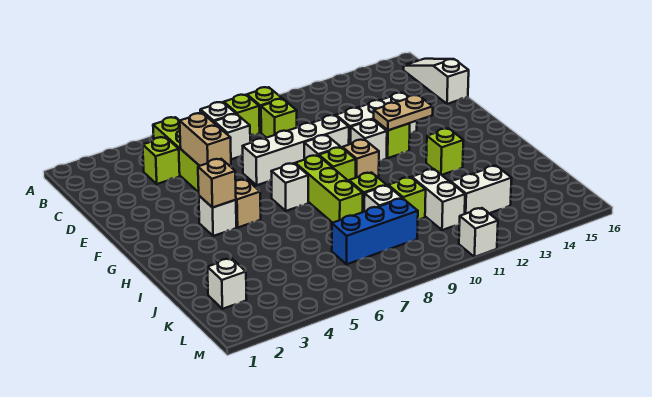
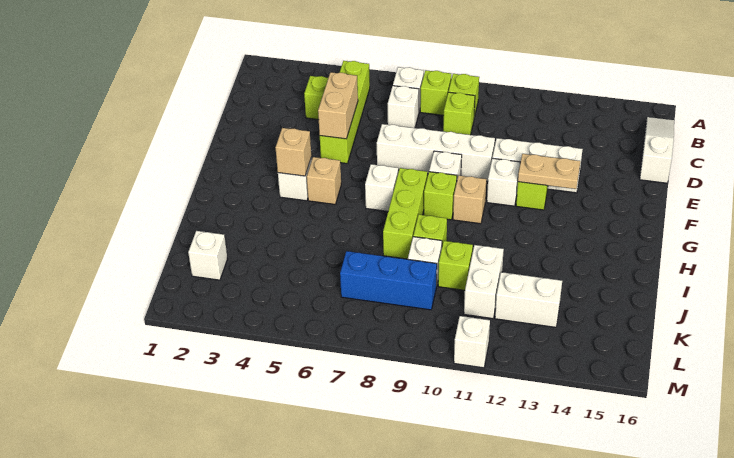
lime brick H13 level 1 -> none

